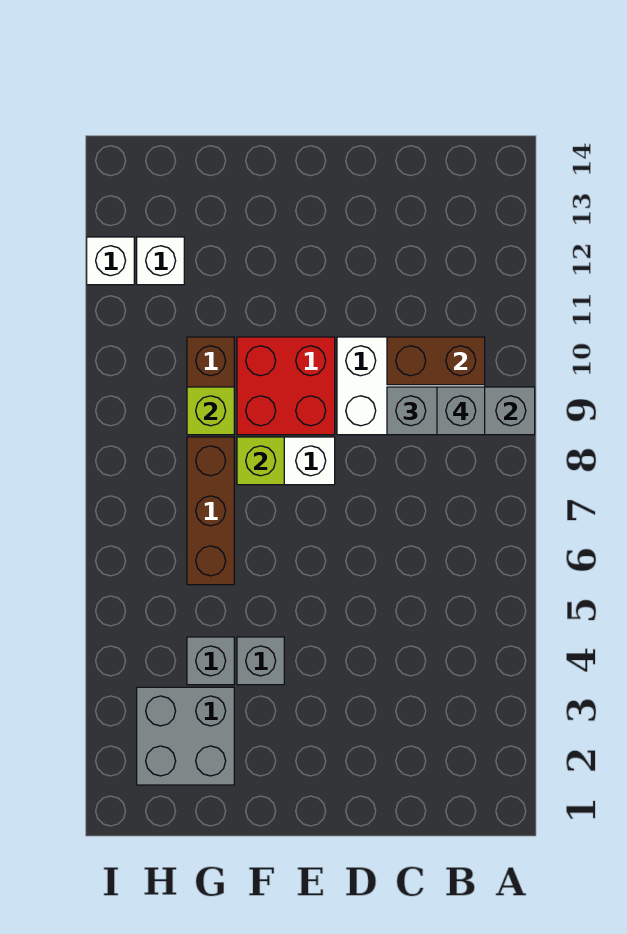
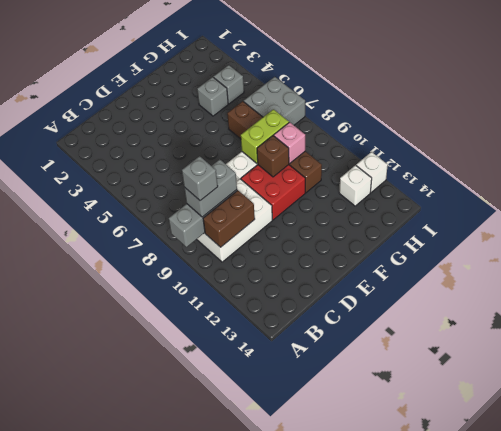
grey brick F4 level 1 -> grey brick H4 level 1
lime brick F8 level 2 -> lime brick F8:G8 level 2
none -> brown brick F9 level 2
grey brick G2:H3 level 1 -> grey brick H6:I7 level 1
lime brick G9 level 2 -> pink brick G9 level 2

